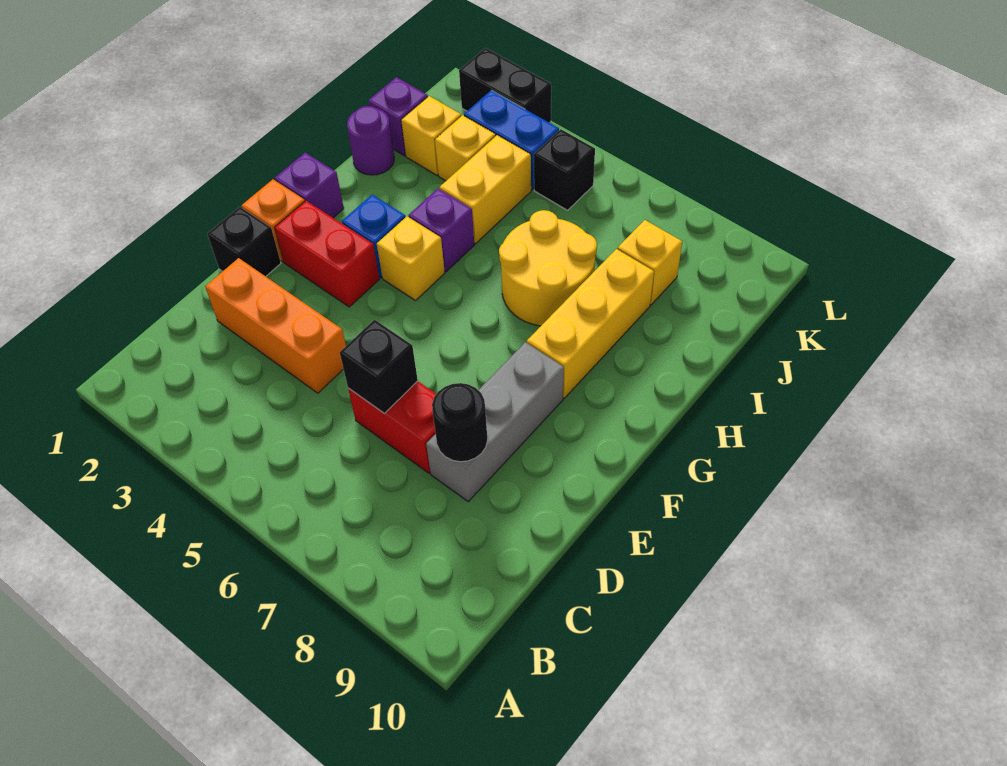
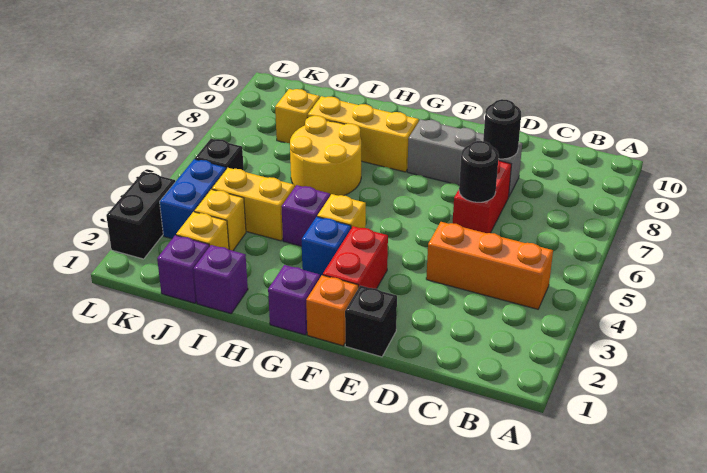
orange brick D2:D4 level 1 -> orange brick B4:D4 level 1
black brick D6 level 2 -> black round brick D6 level 2
purple round brick I1 level 1 -> purple brick I1 level 1

